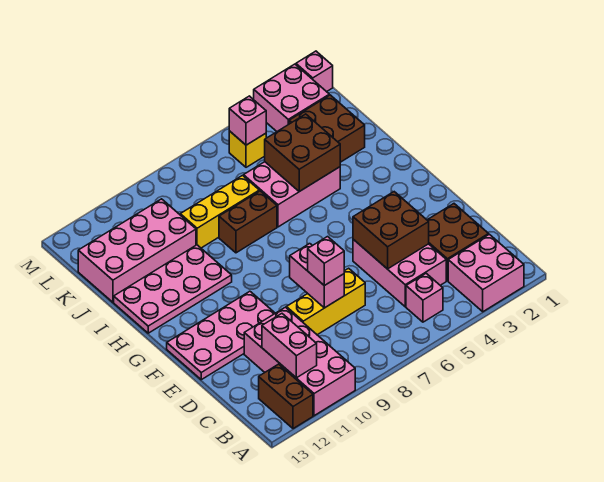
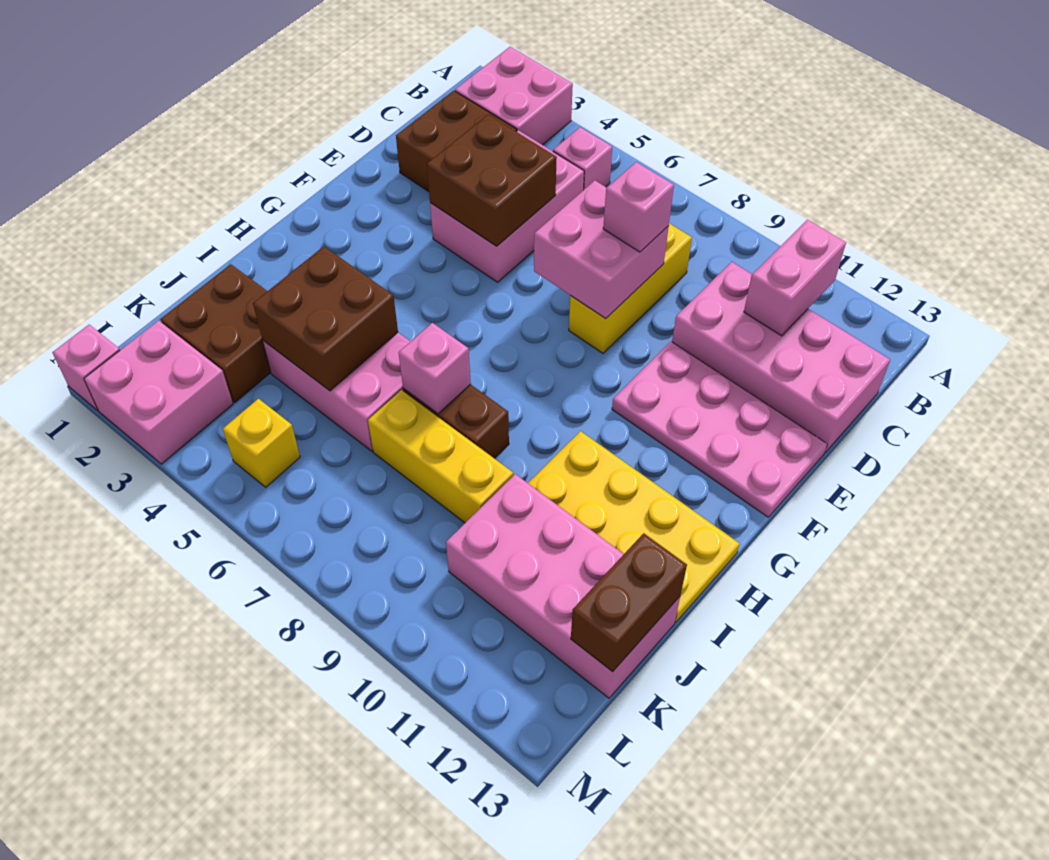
pink brick A10:D11 level 1 -> pink brick C10:D13 level 1
brown brick A12:B12 level 1 -> brown brick J13:K13 level 2
yellow brick D7:D9 level 1 -> yellow brick C8:E8 level 1
pink brick D8:E8 level 2 -> pink brick D7:E8 level 2
pink plate H10:I13 level 1 -> yellow plate H10:I13 level 1
pink brick L5 level 2 -> pink brick I7 level 2

